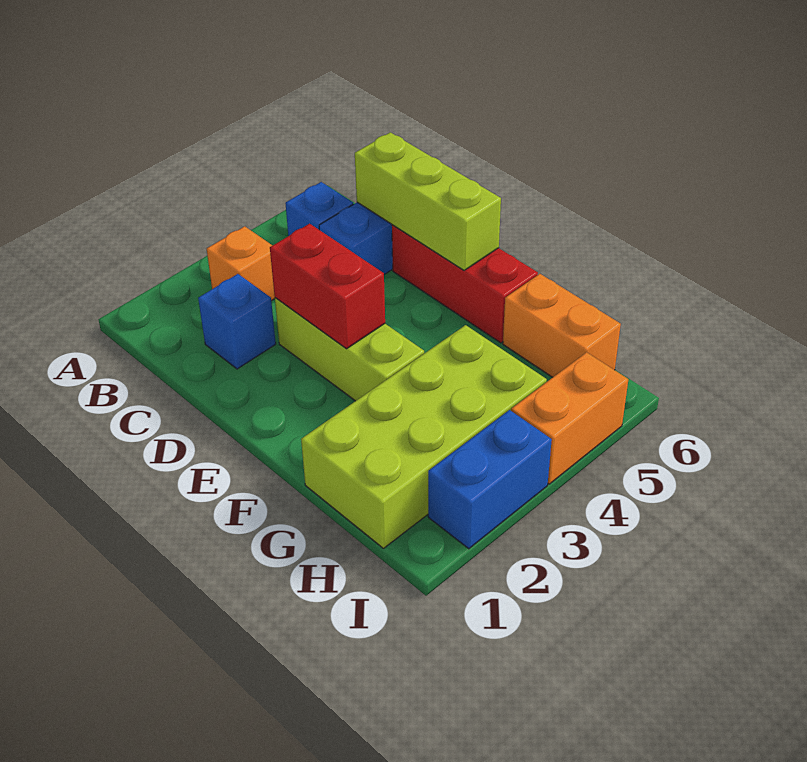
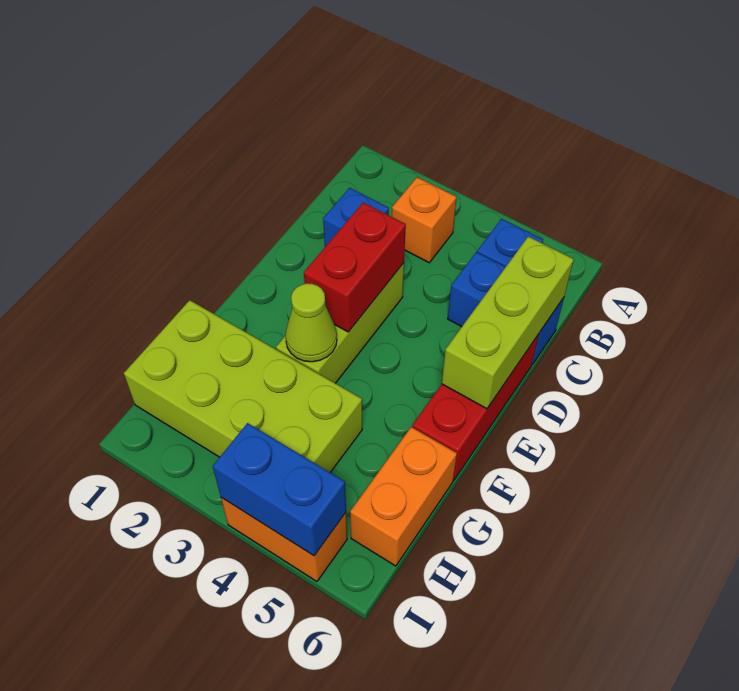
none -> lime cone F3 level 2
blue brick I2:I3 level 1 -> blue brick I4:I5 level 2

